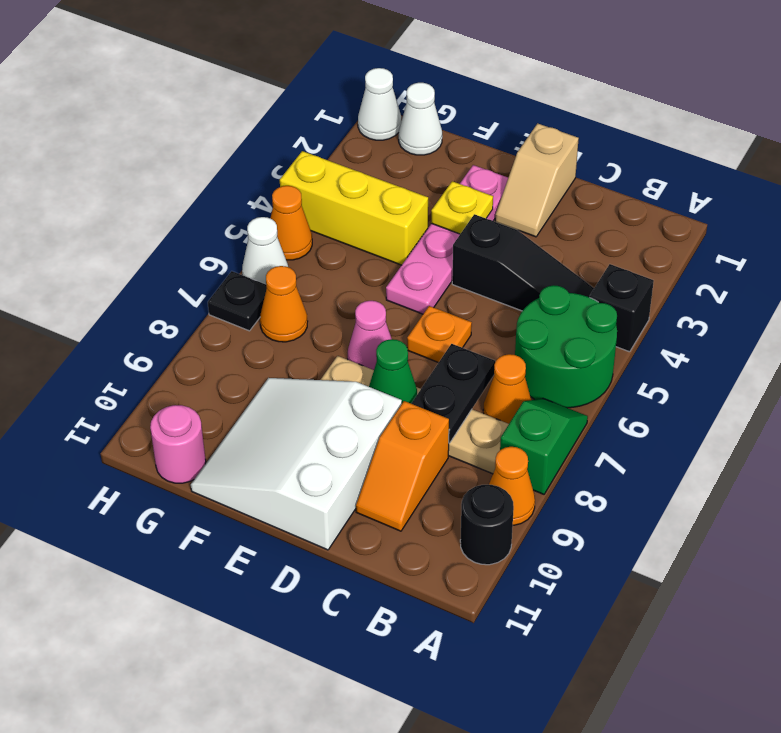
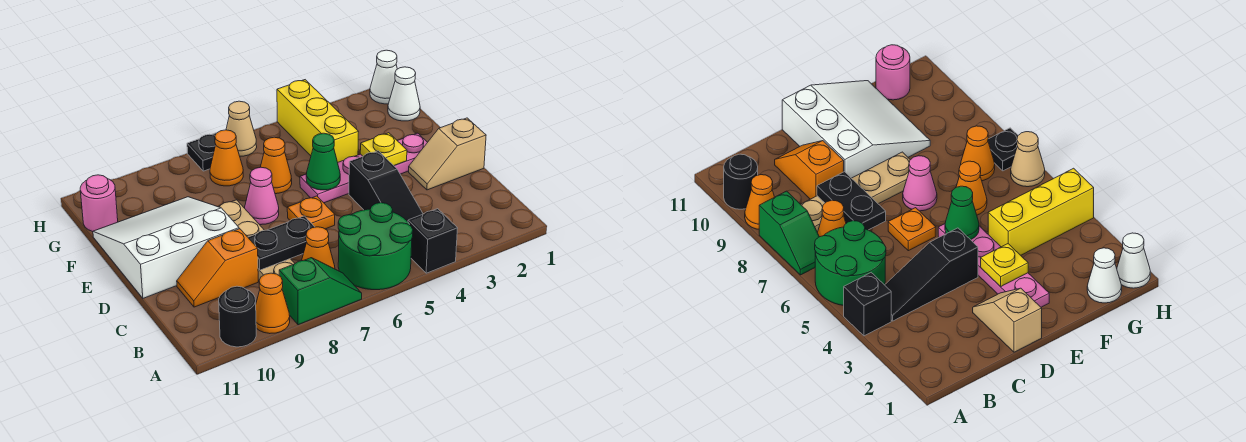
green cone D8 level 2 -> green cone E5 level 2
orange cone H5 level 1 -> orange cone F6 level 1
white cone H6 level 1 -> tan cone H6 level 1

